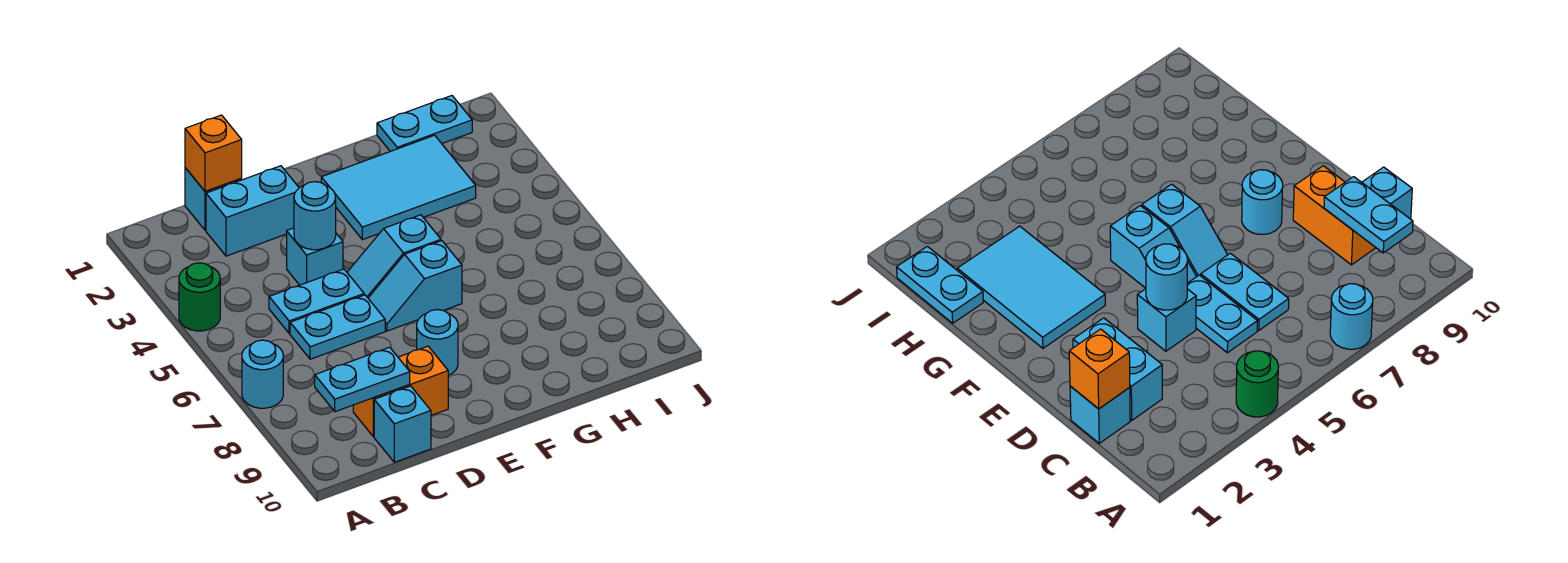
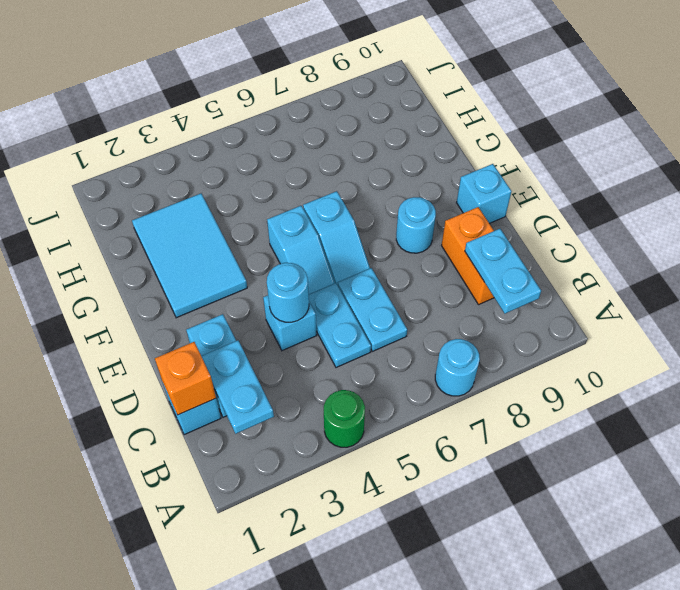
cyan brick C10 level 1 -> cyan brick E10 level 1
cyan plate H1:I1 level 1 -> cyan plate B2:C2 level 2

